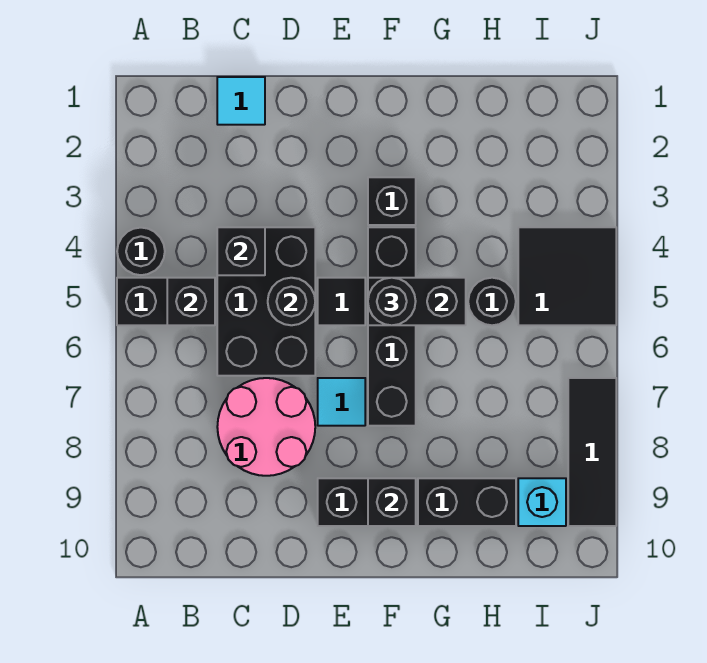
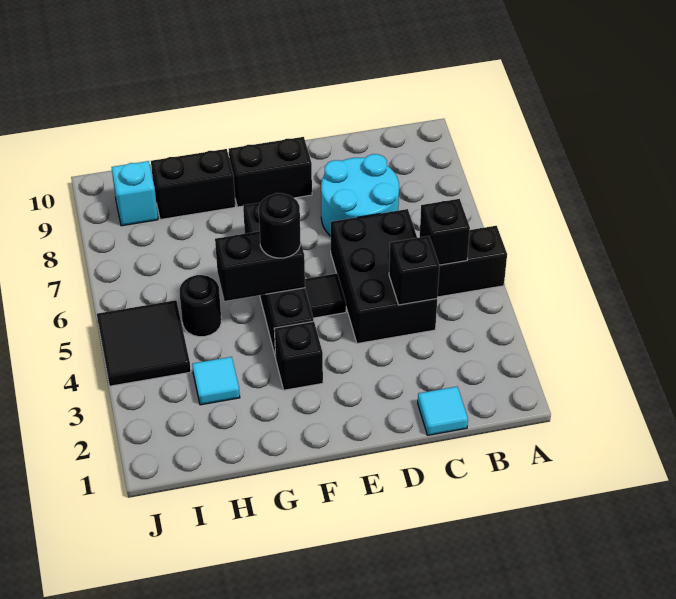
black round brick A4 level 1 -> none
pink round brick C7:D8 level 1 -> cyan round brick C7:D8 level 1
black round brick D5 level 2 -> none
cyan tile E7 level 1 -> cyan tile H3 level 1
black brick F9 level 2 -> none
black tile J7:J9 level 1 -> none

